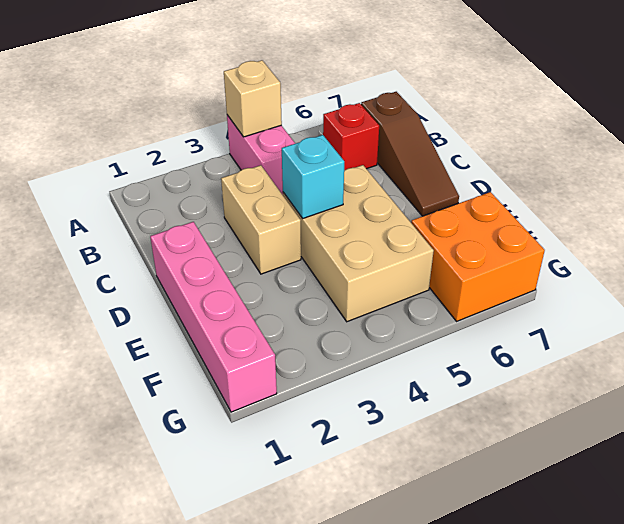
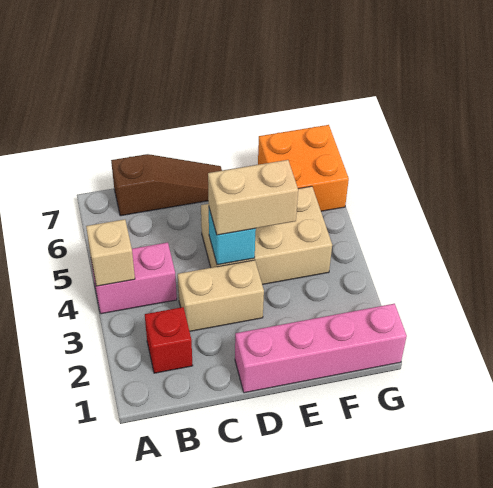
red brick B6 level 1 -> red brick B2 level 1
none -> tan brick D4:E4 level 3

